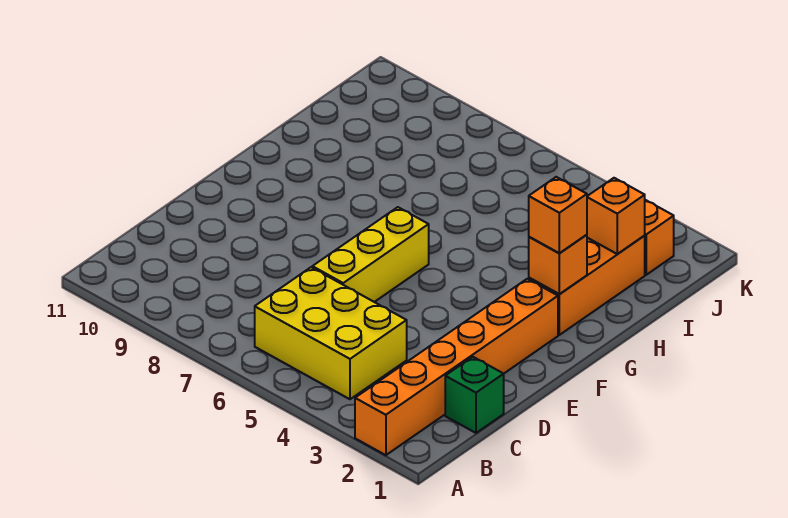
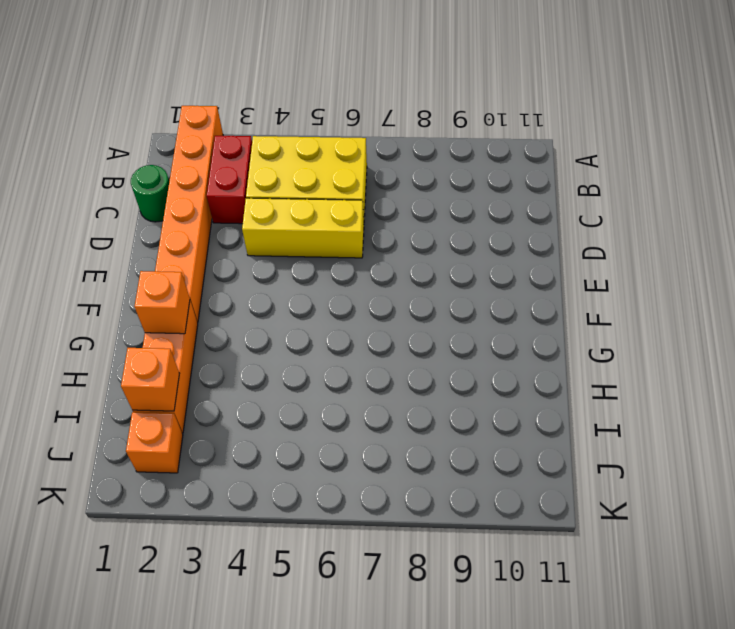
none -> red brick B3:C3 level 1
green brick C1 level 1 -> green round brick C1 level 1
yellow brick D6:F6 level 1 -> yellow brick D4:D6 level 1
orange brick G2 level 3 -> none

